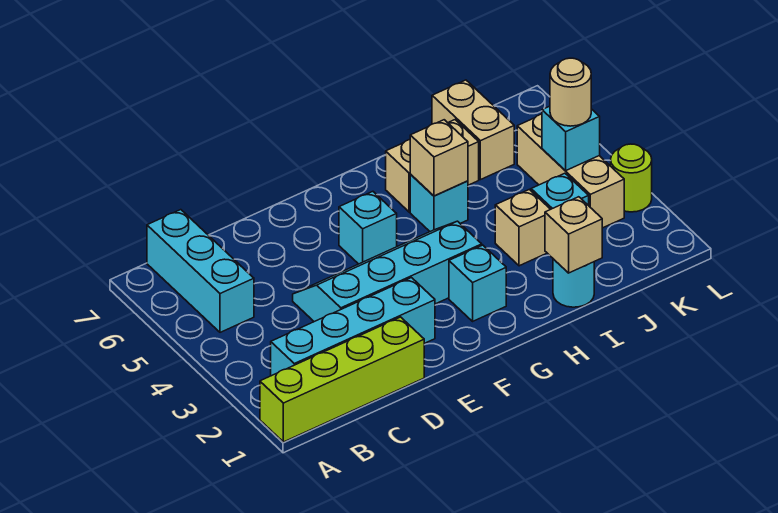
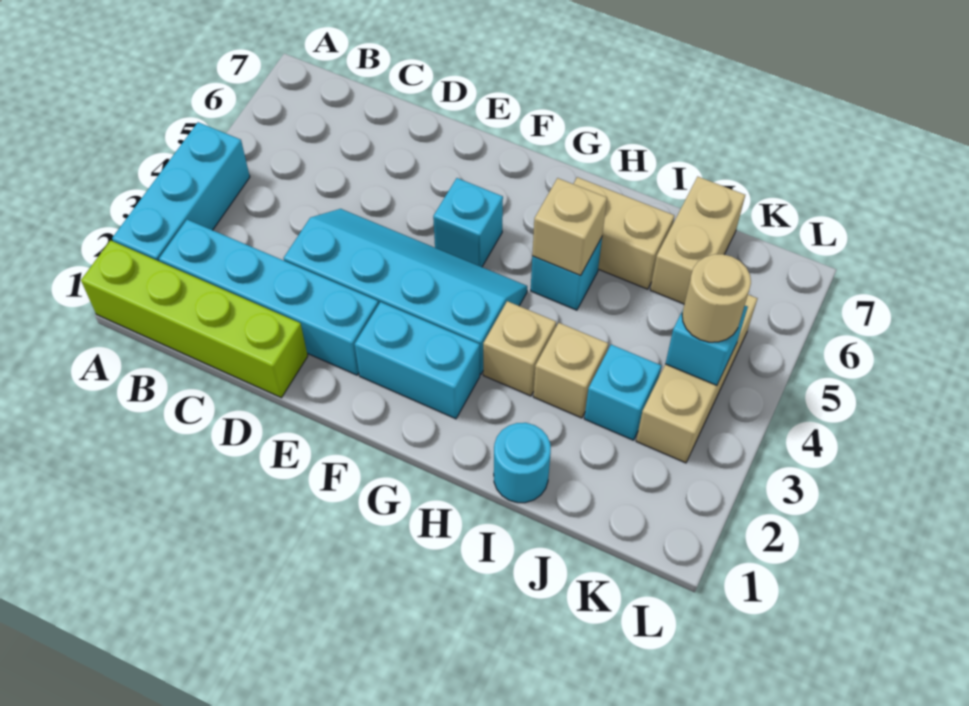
cyan brick B5:B7 level 1 -> cyan brick A2:A4 level 1
cyan brick G2 level 1 -> cyan brick F2:G2 level 1
tan brick I1 level 2 -> tan brick H3 level 1
lime round brick L3 level 1 -> none

